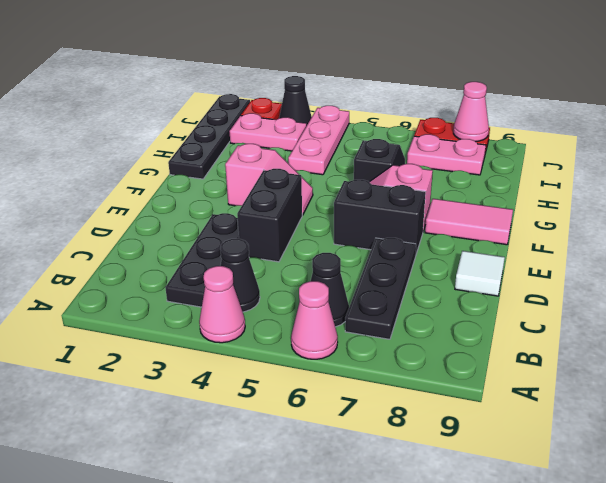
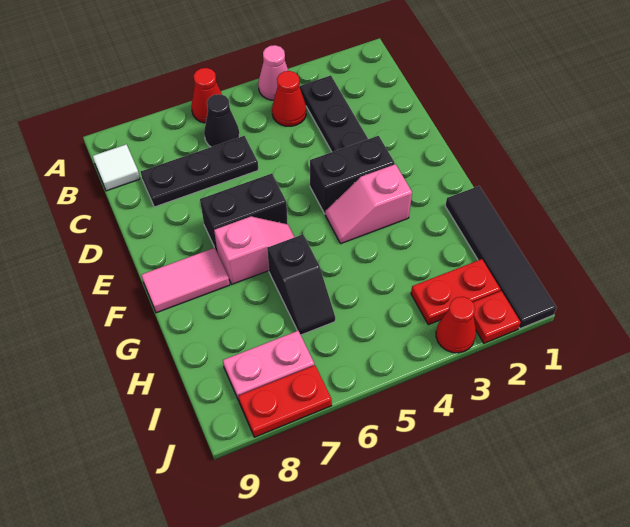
pink cone A6 level 1 -> red cone A6 level 1
black cone B4 level 1 -> red cone B4 level 1
black plate B7:D7 level 1 -> black plate C6:C8 level 1
black brick D4:E4 level 1 -> black brick E3:E4 level 1
white tile D9 level 1 -> white tile B9 level 1
black plate G1:J1 level 1 -> black tile G1:J1 level 1
pink plate H4:J4 level 1 -> none
pink plate I2:I3 level 1 -> red plate I2:I3 level 1
black cone J3 level 1 -> red cone J3 level 1
pink cone J8 level 2 -> none

